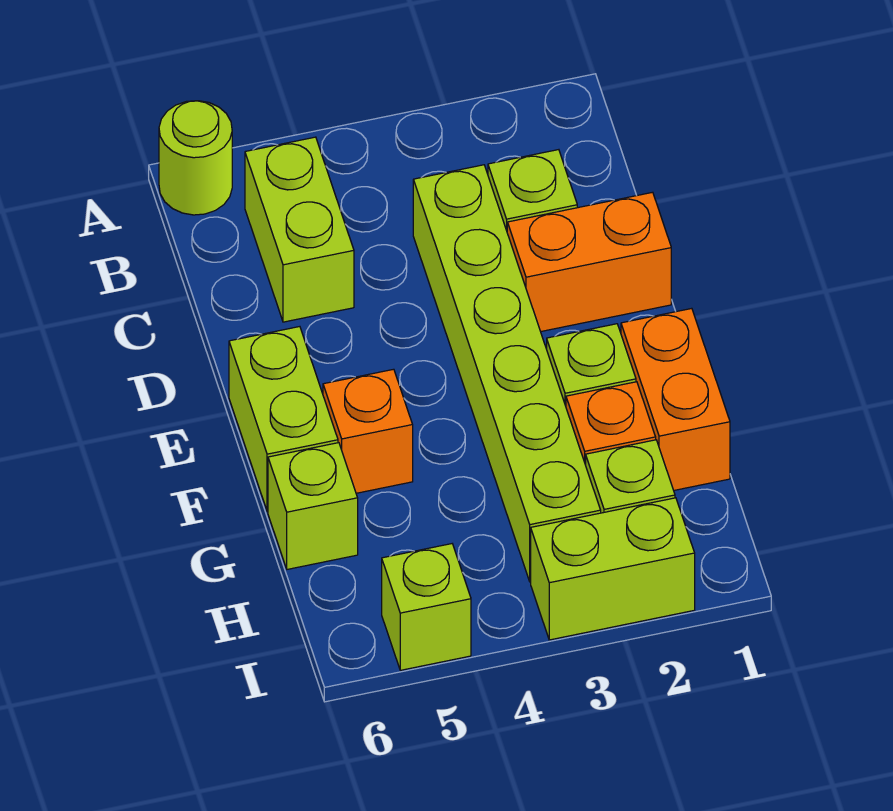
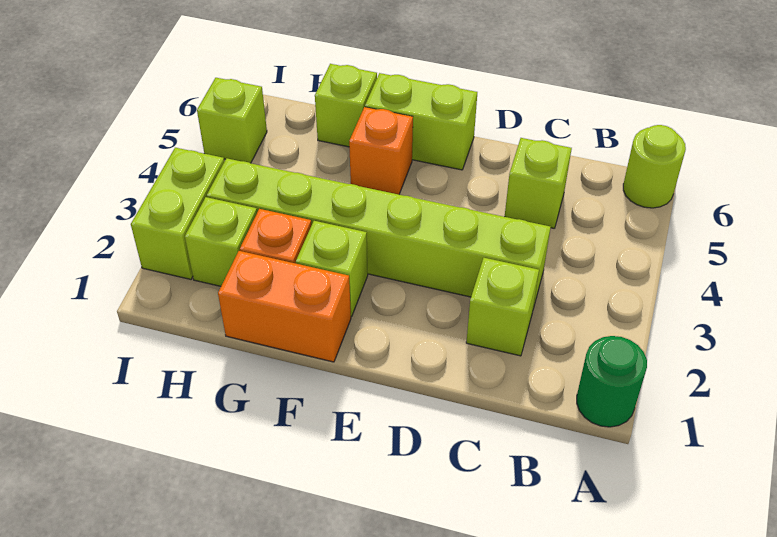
none -> green round brick A1 level 1
lime brick B5:C5 level 1 -> lime brick C5 level 1
orange brick D1:D2 level 1 -> none

